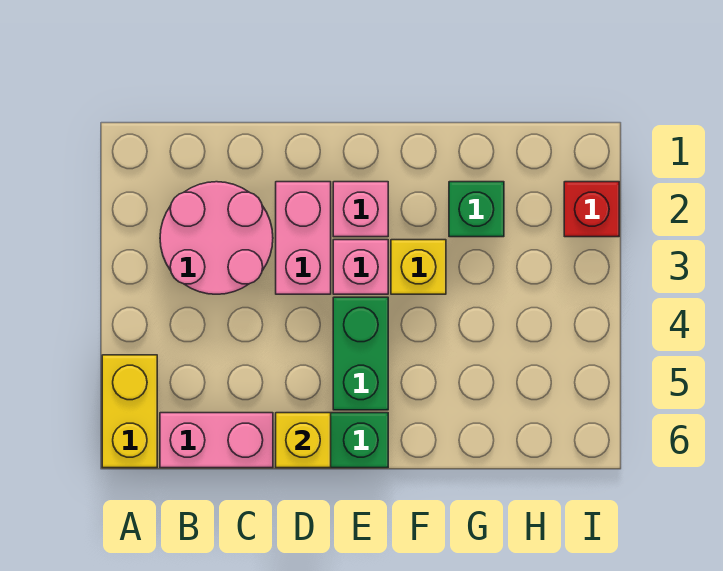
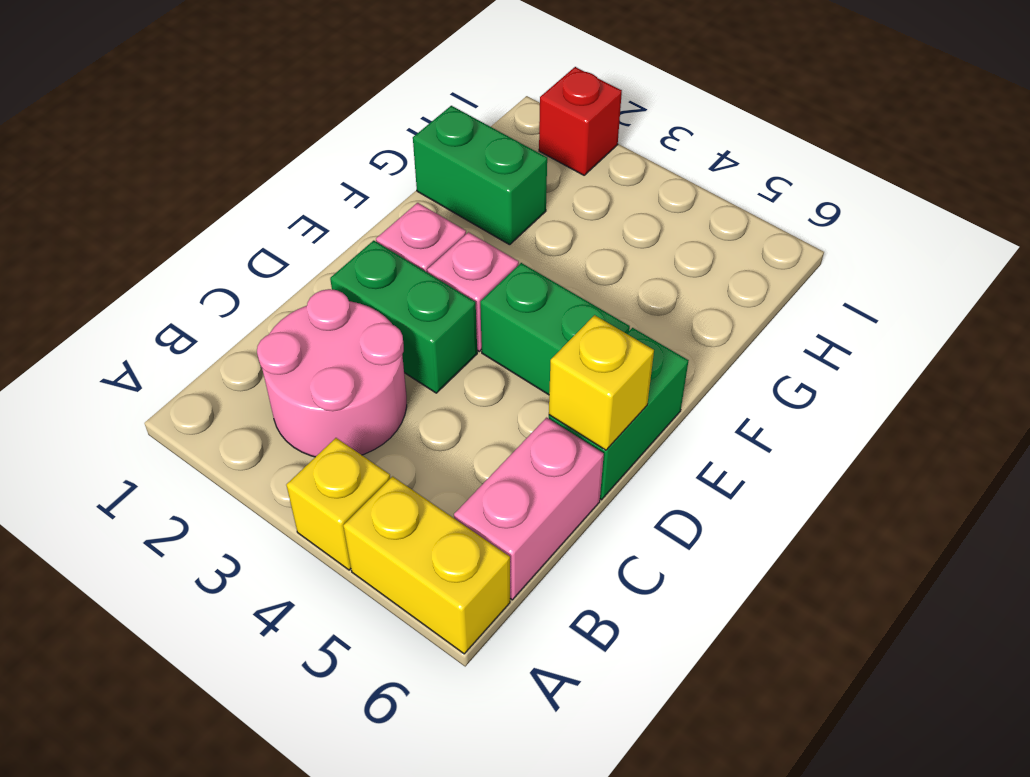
pink brick D2:D3 level 1 -> green brick D2:D3 level 1
yellow brick F3 level 1 -> yellow brick A4 level 1
green brick G2 level 1 -> green brick G1:G2 level 1

